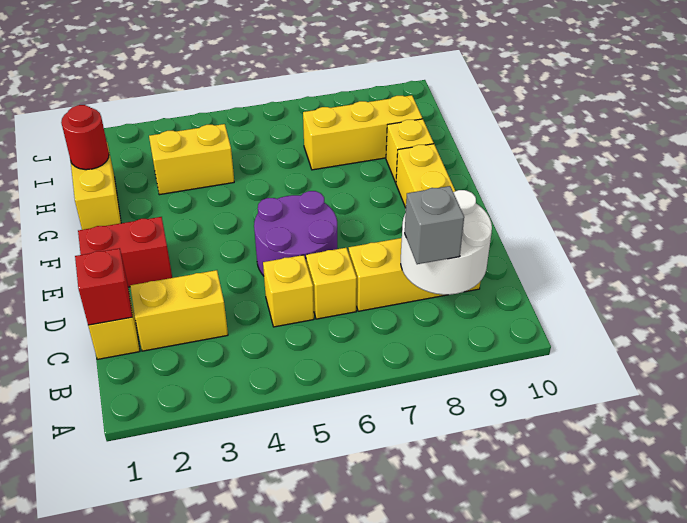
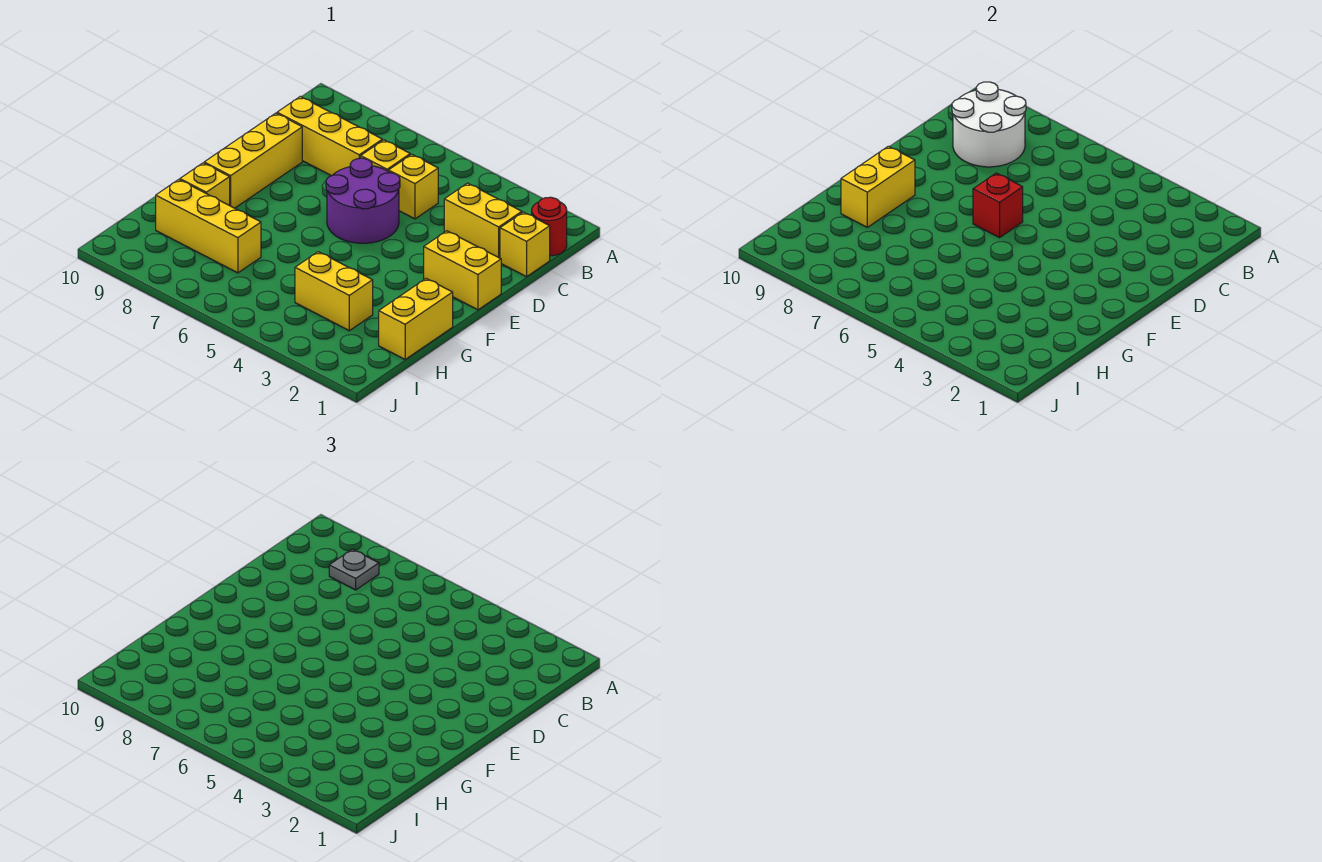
grey brick B8 level 3 -> grey plate B8 level 3
red brick C1 level 2 -> red brick E6 level 2
red brick E1:E2 level 1 -> yellow brick E1:E2 level 1
none -> yellow brick F9:G9 level 2
red round brick H1 level 2 -> red round brick B1 level 1

